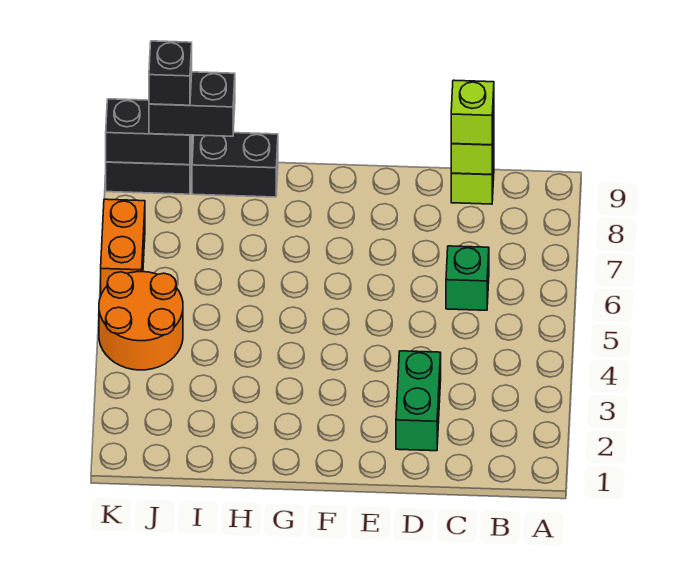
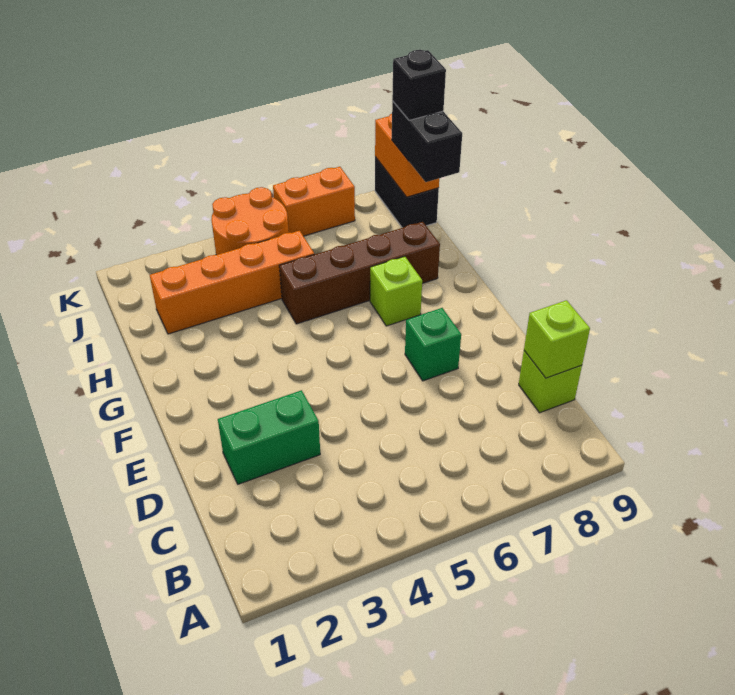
green brick C6 level 1 -> green brick E7 level 1
lime brick C9 level 3 -> lime brick G7 level 1
none -> brown brick H5:H8 level 1
black brick H9:I9 level 1 -> none
none -> orange brick I2:I5 level 1
black brick J9:K9 level 2 -> orange brick J9:K9 level 2

